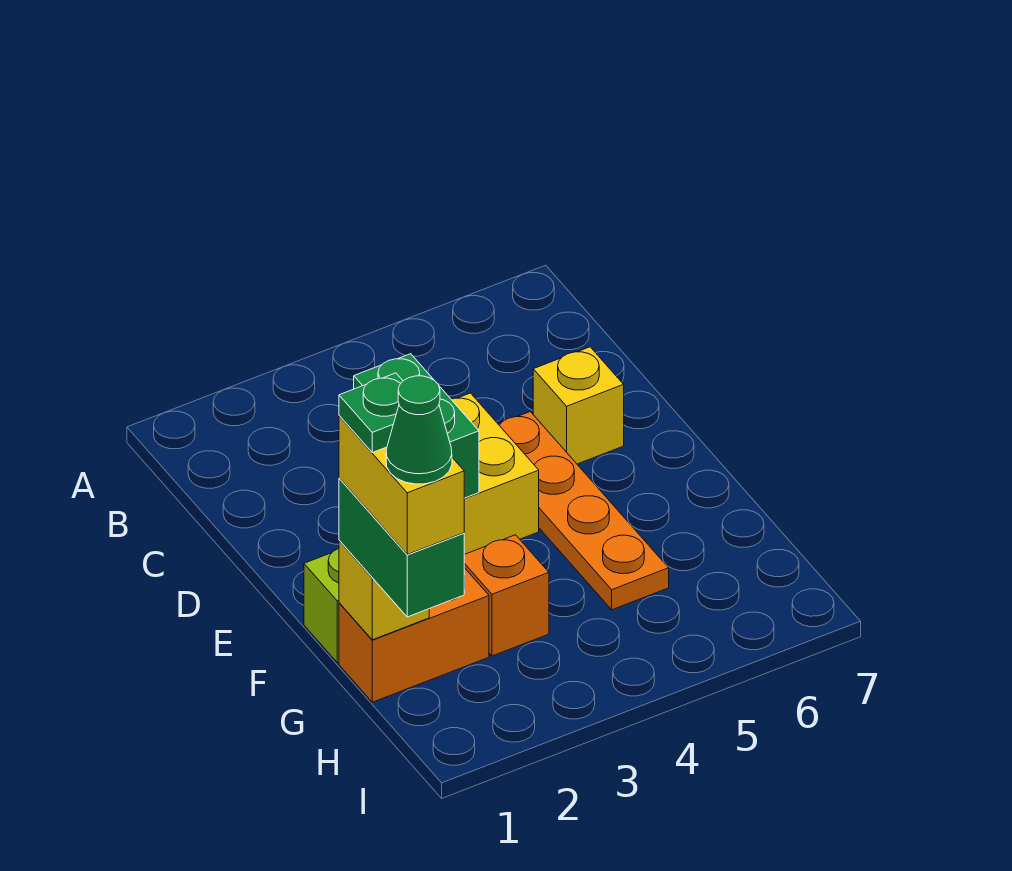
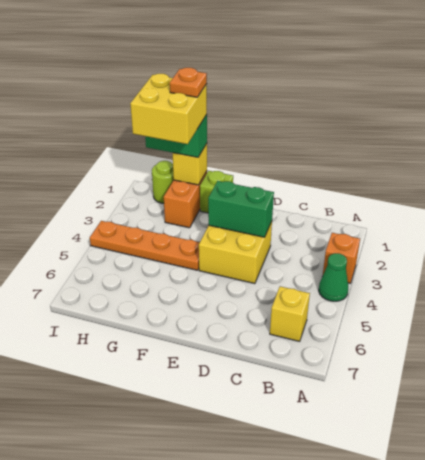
orange plate D5:G5 level 1 -> orange plate F4:I4 level 1
yellow brick D6 level 1 -> yellow brick B6 level 1
yellow brick G1:H1 level 4 -> yellow brick G1:H2 level 4
green plate G1 level 5 -> orange plate G1 level 5
orange brick G3 level 1 -> orange brick A3 level 1
none -> lime round brick H1 level 1
green cone H1 level 5 -> green cone A4 level 1

